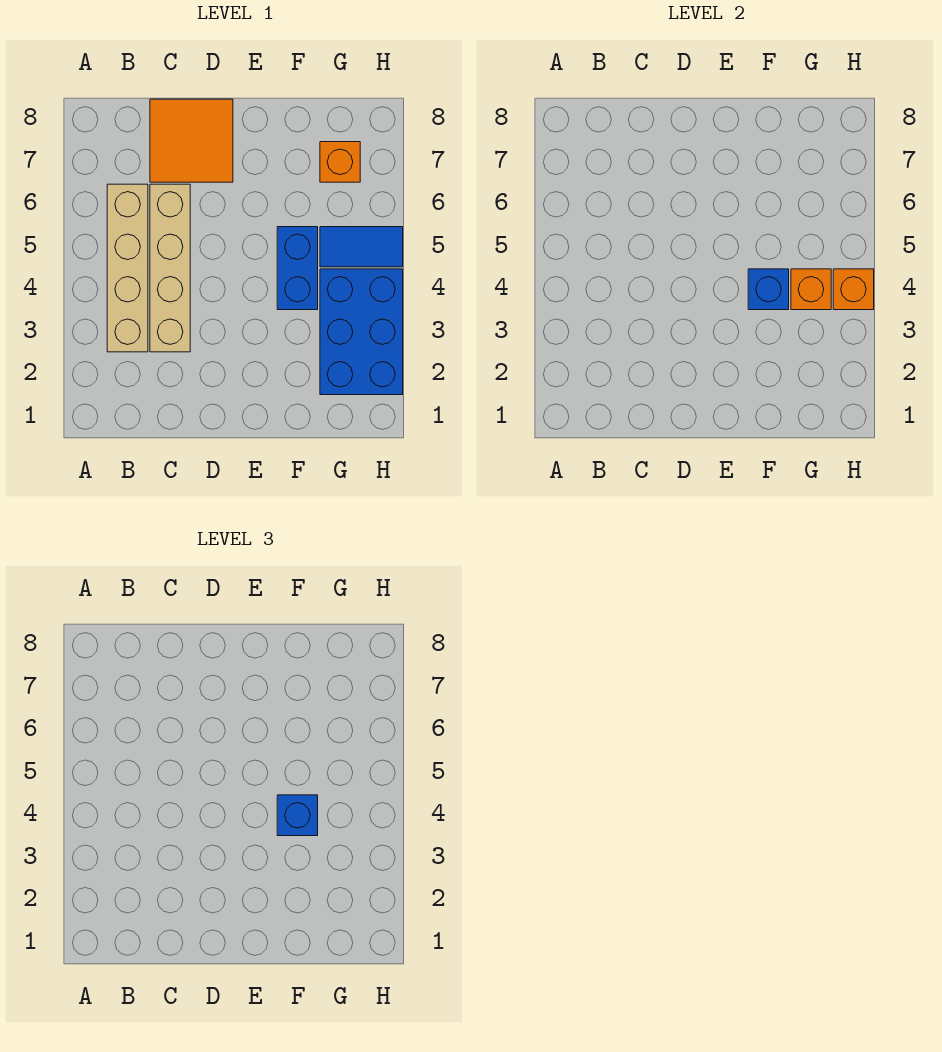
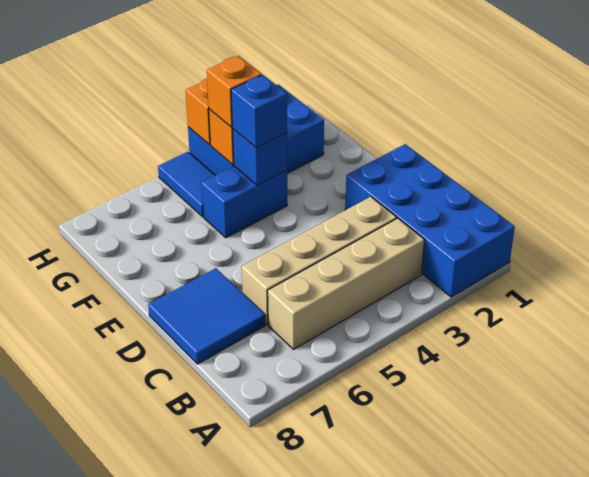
none -> blue brick A1:D2 level 1
orange tile C7:D8 level 1 -> blue tile C7:D8 level 1
orange brick G7 level 1 -> orange brick G4 level 3

